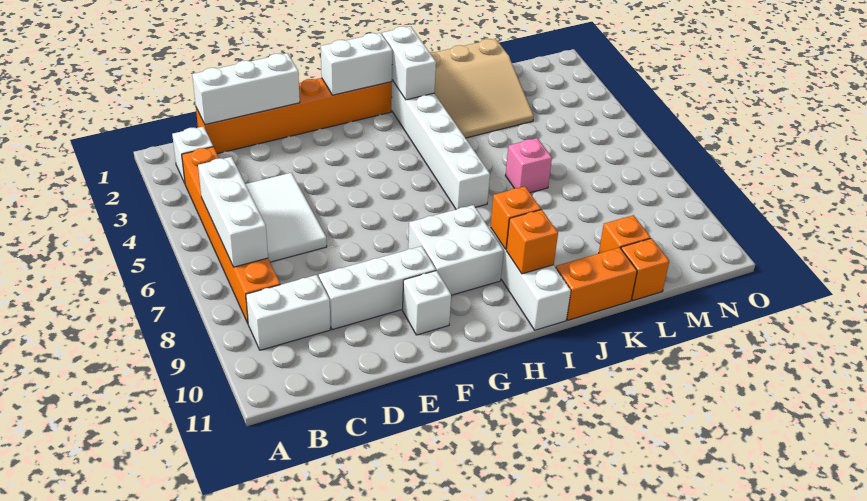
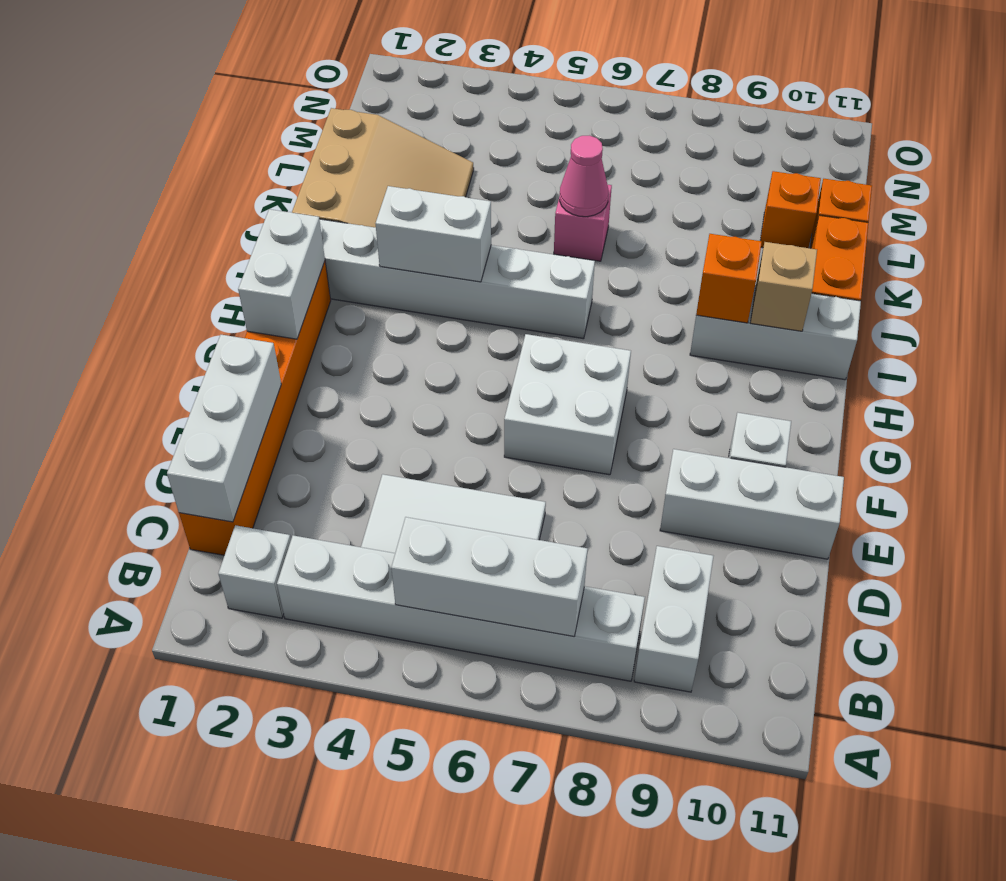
orange brick B3:B8 level 1 -> white brick B3:B8 level 1
white brick D9:F9 level 1 -> white brick E9:E11 level 1
white brick G8:H9 level 1 -> white brick F6:G7 level 1
white brick I1:I2 level 2 -> white brick I3:I4 level 2
orange brick I10 level 2 -> tan brick I10 level 2
none -> pink cone K6 level 2

